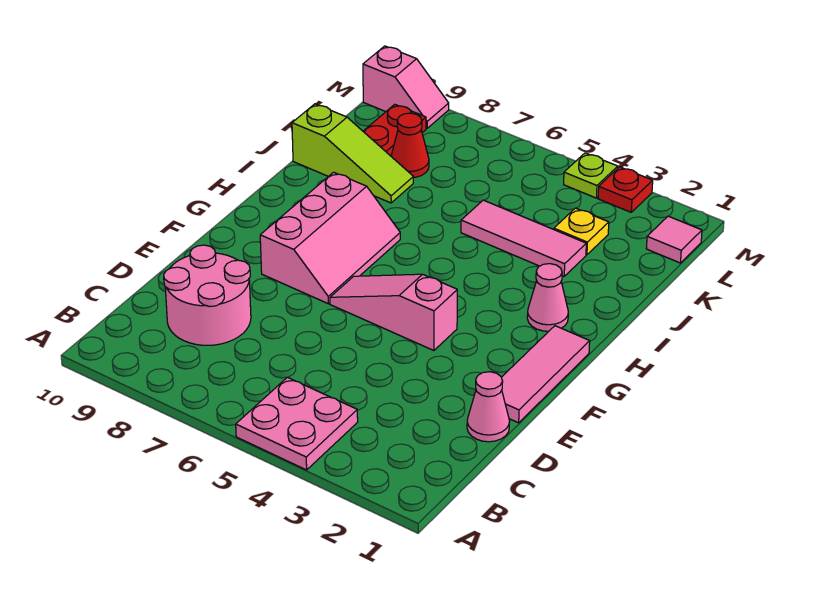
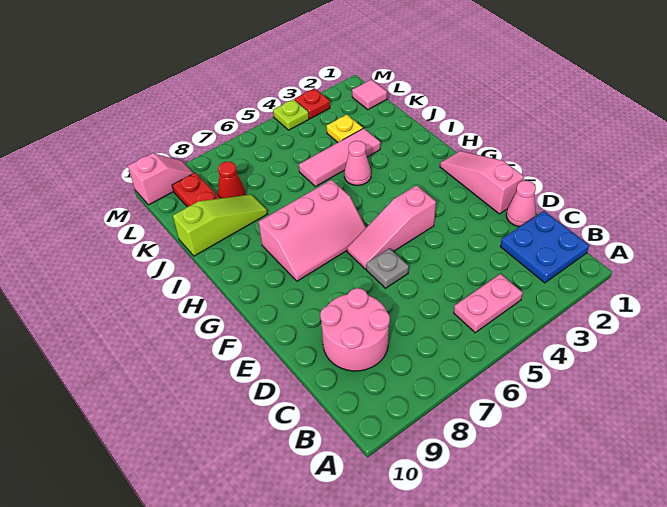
pink plate A4:B5 level 1 -> pink plate B4:B5 level 1
none -> blue plate B1:C2 level 1
pink tile E1:G1 level 1 -> pink slope E1:G1 level 1 top E
none -> grey plate E6 level 1
pink slope F7:H8 level 1 top 8 -> pink slope G6:H8 level 1 top H
pink cone H2 level 1 -> pink cone I4 level 1

